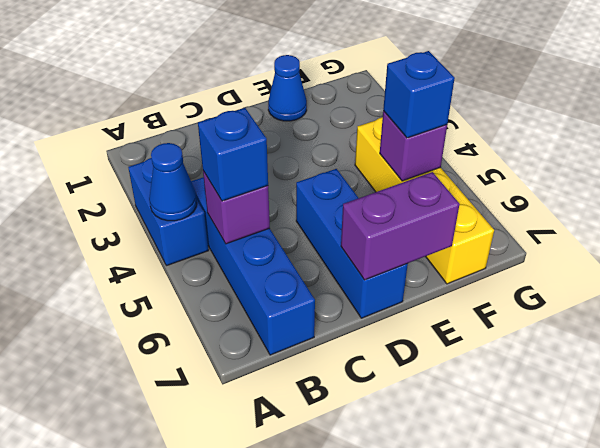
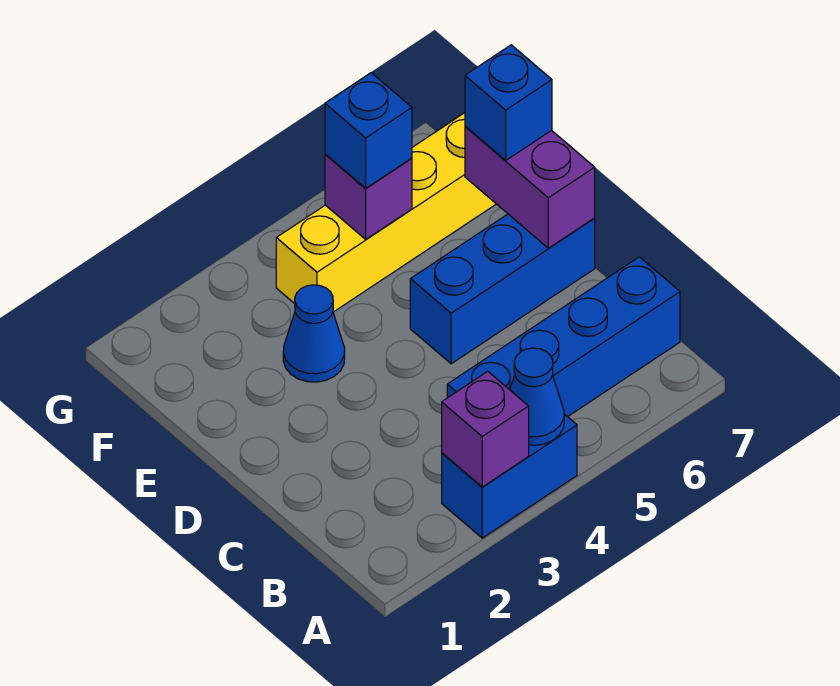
purple brick B5 level 2 -> purple brick A3 level 2
blue brick B5 level 3 -> blue brick E7 level 3
blue cone E1 level 1 -> blue cone E3 level 1

